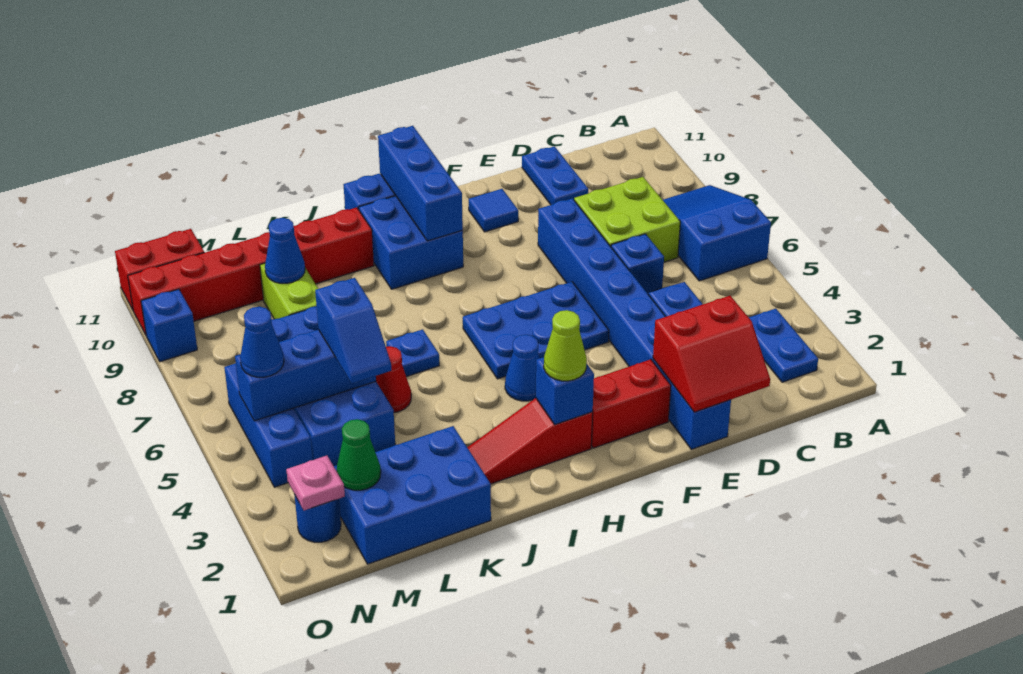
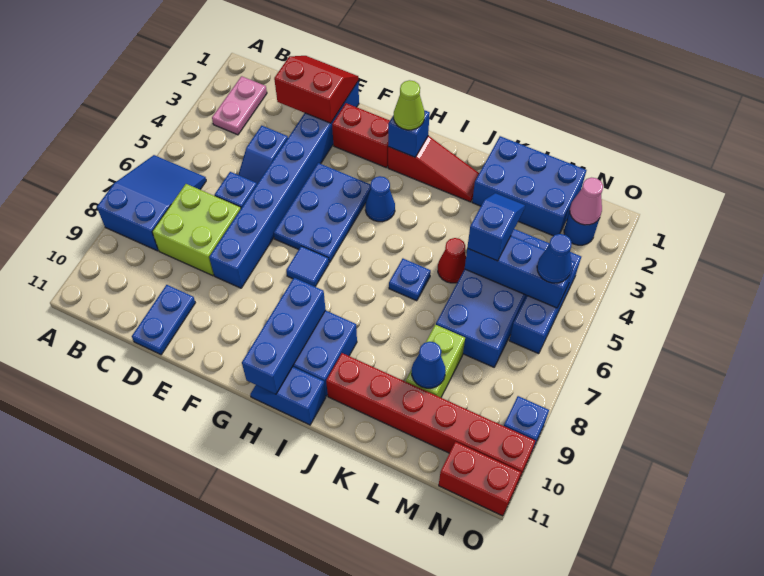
blue slope A6:B8 level 1 top 6 -> blue slope A6:B8 level 1 top 8
blue plate B2:B3 level 1 -> pink plate B2:B3 level 1
blue plate F5:H6 level 1 -> blue plate F4:G6 level 1
blue tile F10 level 1 -> blue tile G7 level 1
green cone M2 level 2 -> none
pink plate N2 level 2 -> pink cone N2 level 2

